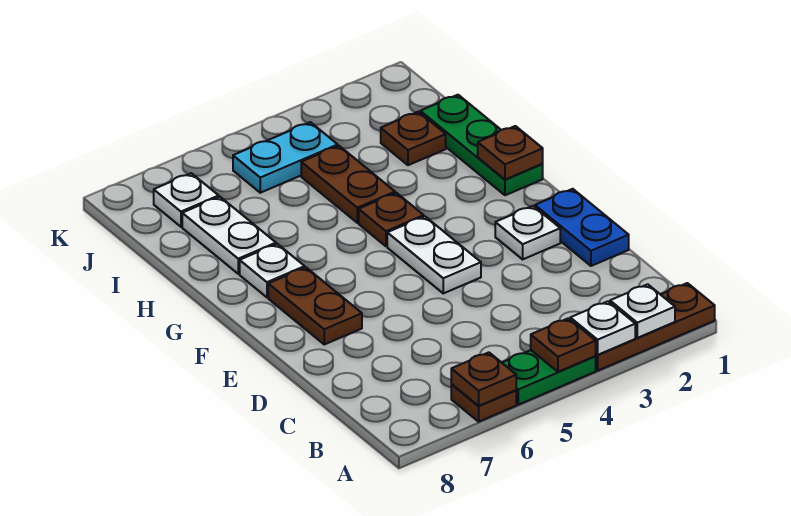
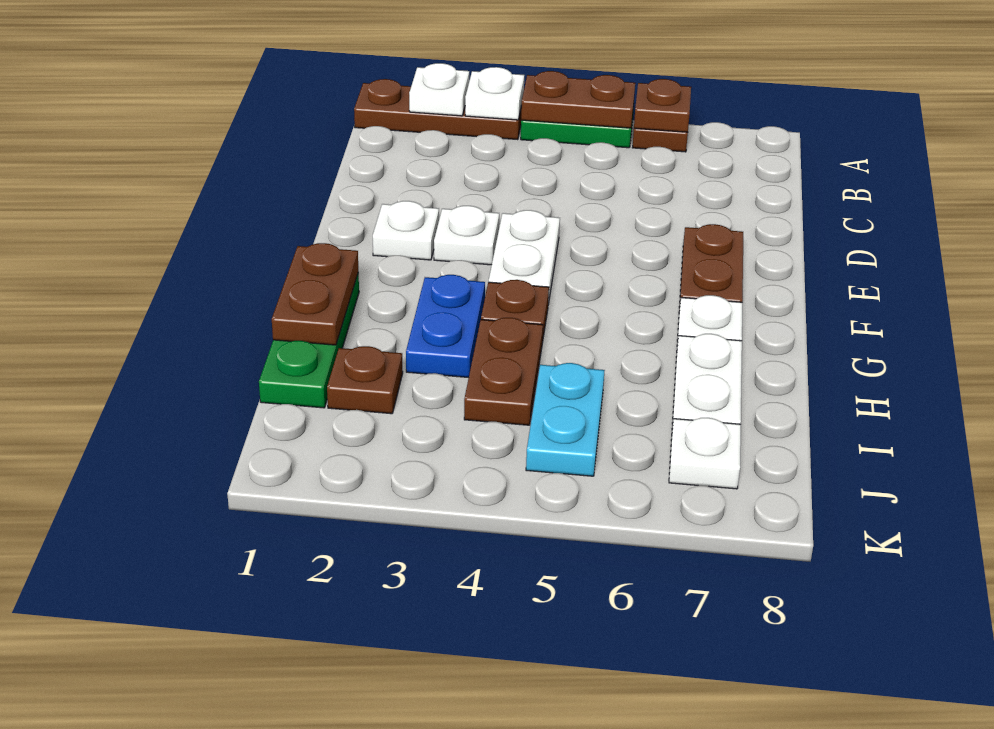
brown plate A4 level 2 -> brown plate A4:A5 level 2
blue plate D1:E1 level 1 -> blue plate G3:H3 level 1
none -> white plate E3 level 1
brown plate G1 level 2 -> brown plate G1:H1 level 2
cyan plate J4:J5 level 1 -> cyan plate I5:J5 level 1

